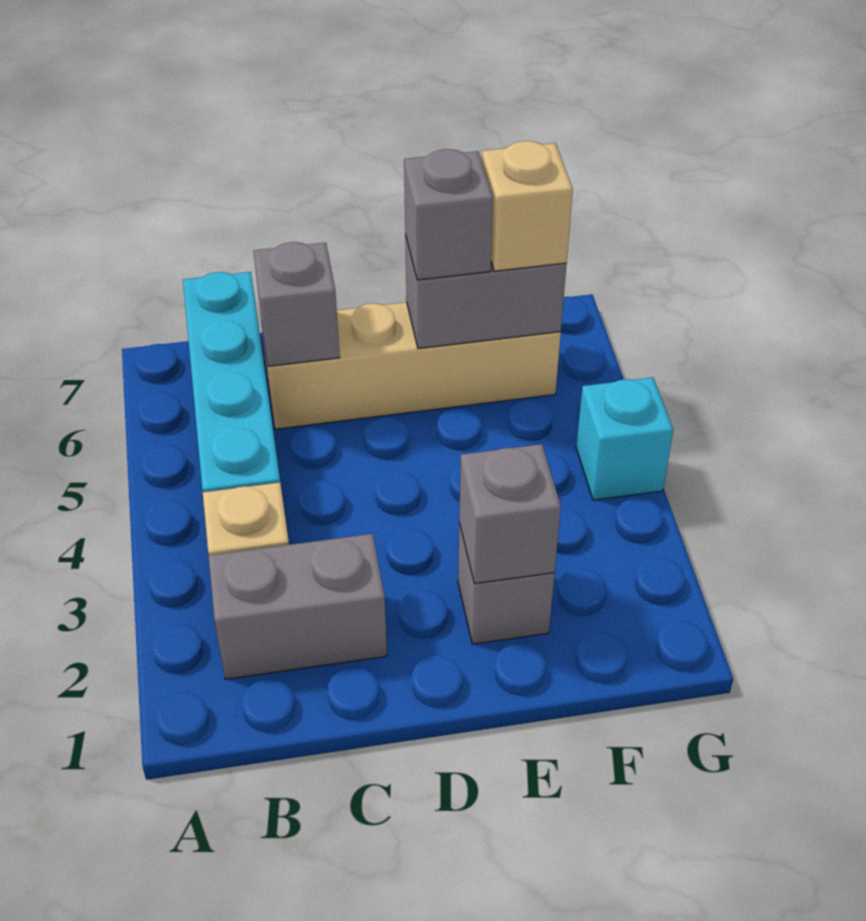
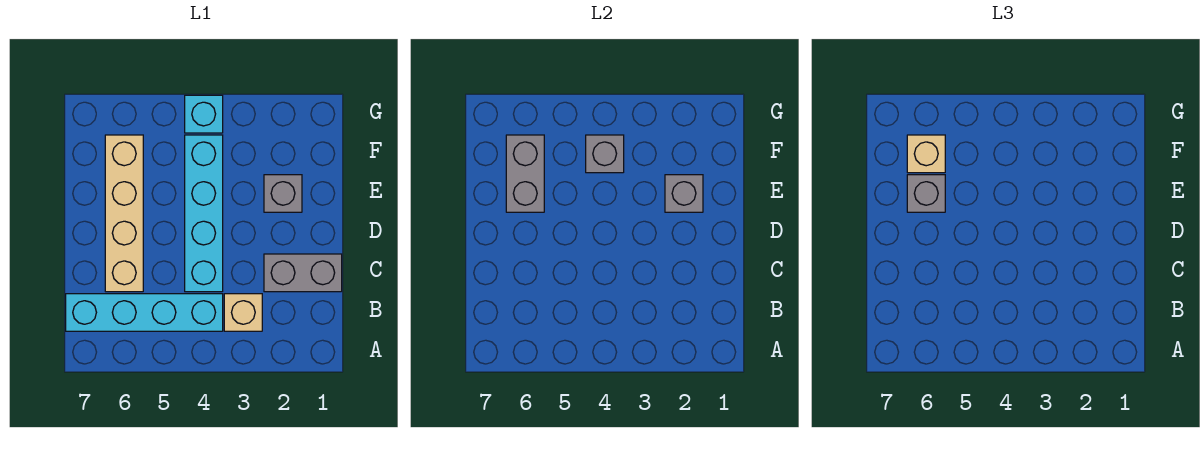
grey brick B2:C2 level 1 -> grey brick C1:C2 level 1
none -> cyan brick C4:F4 level 1
grey brick C6 level 2 -> grey brick F4 level 2

